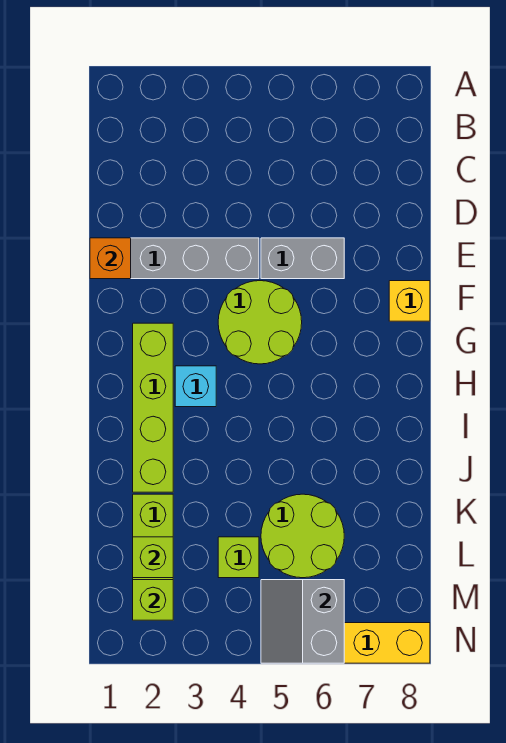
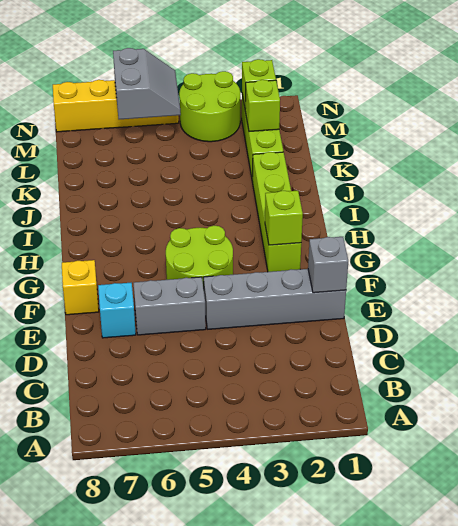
orange brick E1 level 2 -> grey brick E1 level 2
cyan brick H3 level 1 -> cyan brick E7 level 1
lime round brick K5:L6 level 1 -> lime round brick M3:N4 level 1
lime brick L4 level 1 -> lime brick G2 level 2

